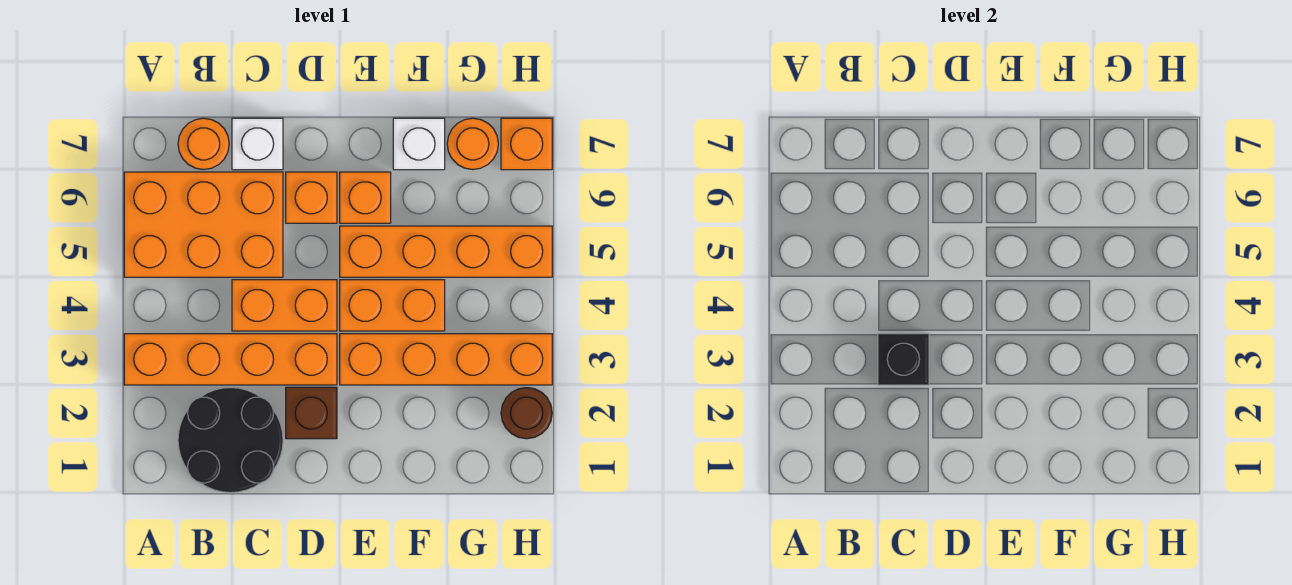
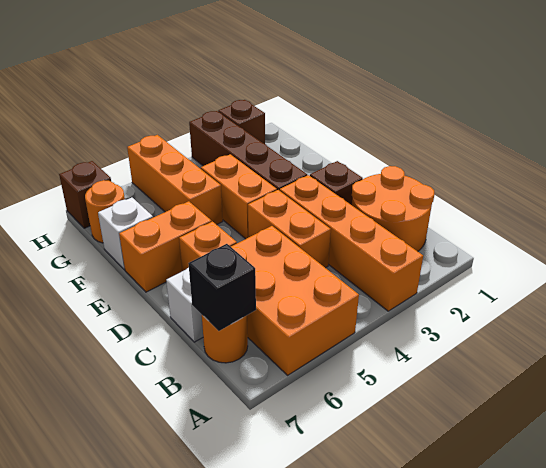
black round brick B1:C2 level 1 -> orange round brick B1:C2 level 1
black brick C3 level 2 -> black brick B7 level 2
orange brick E3:H3 level 1 -> brown brick E3:H3 level 1
orange brick E5:H5 level 1 -> orange brick F5:H5 level 1
orange brick E6 level 1 -> orange brick E6:E7 level 1
brown round brick H2 level 1 -> brown brick H2 level 1
orange brick H7 level 1 -> brown brick H7 level 1

